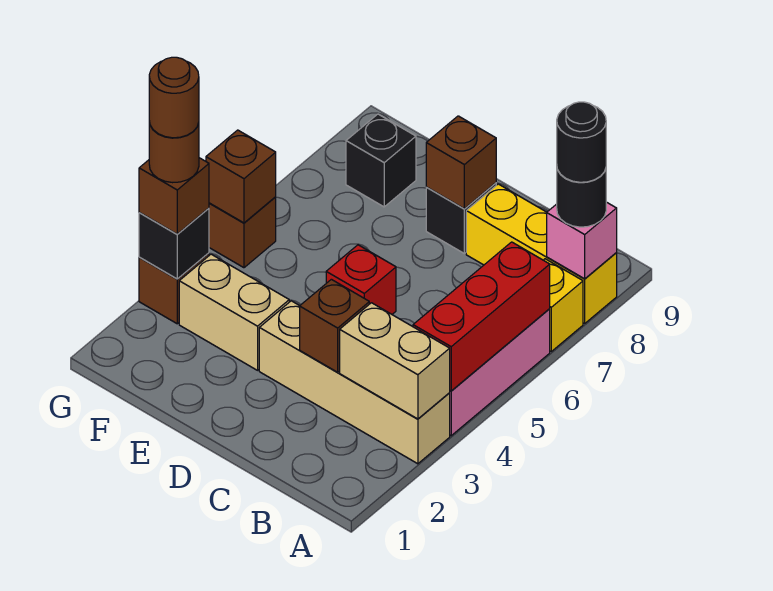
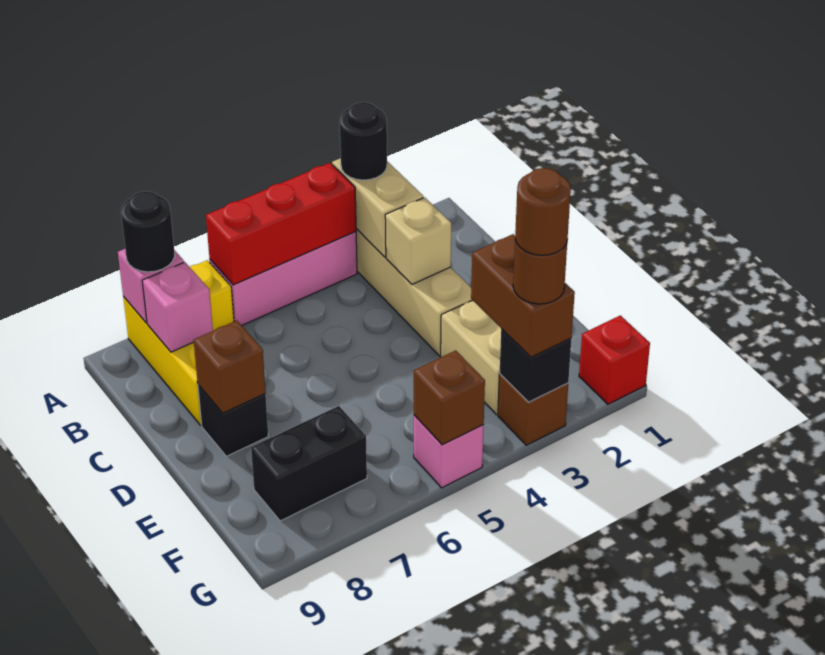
black round brick A8 level 4 -> black round brick A3 level 3
none -> pink brick B8 level 2
brown brick C3 level 2 -> tan brick C3 level 2
red brick D5 level 1 -> red brick G1 level 1
black brick F8 level 1 -> black brick F7:F8 level 1
brown brick G3 level 3 -> brown brick F3:G3 level 3
brown brick G5 level 1 -> pink brick G5 level 1

